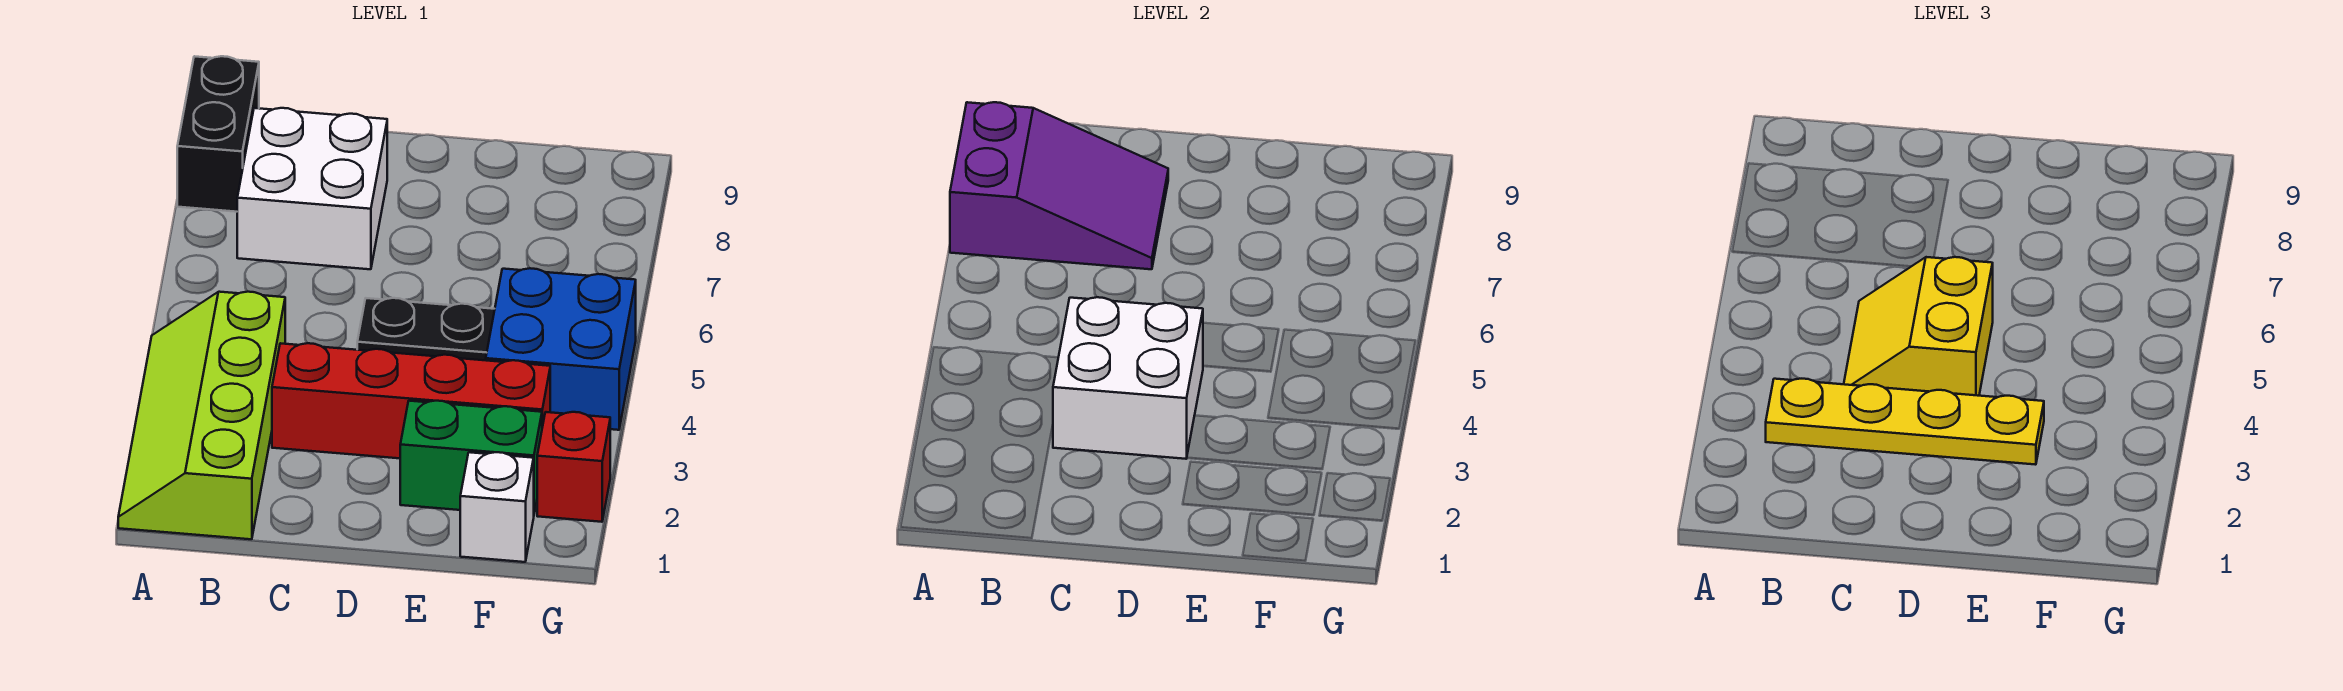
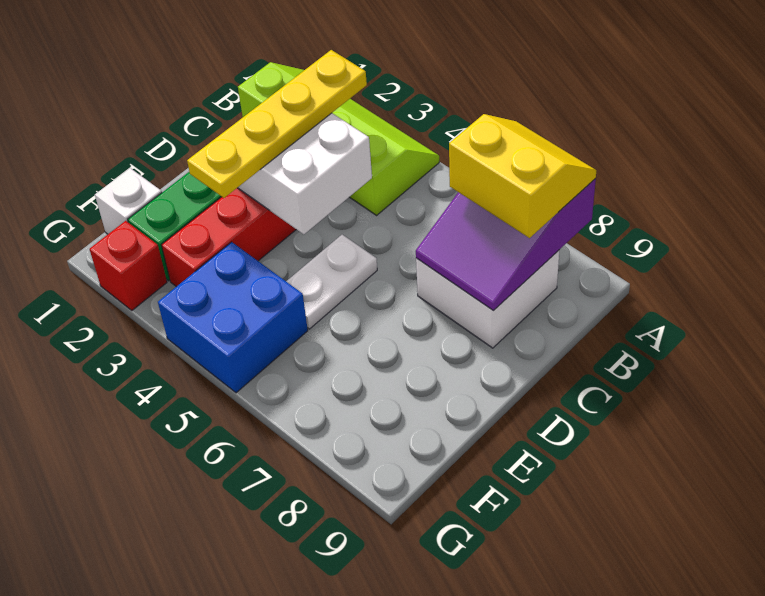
black brick A8:A9 level 1 -> none
yellow slope C4:D5 level 3 top D -> yellow slope A7:B8 level 3 top B
black plate D5:E5 level 1 -> white plate D5:E5 level 1

